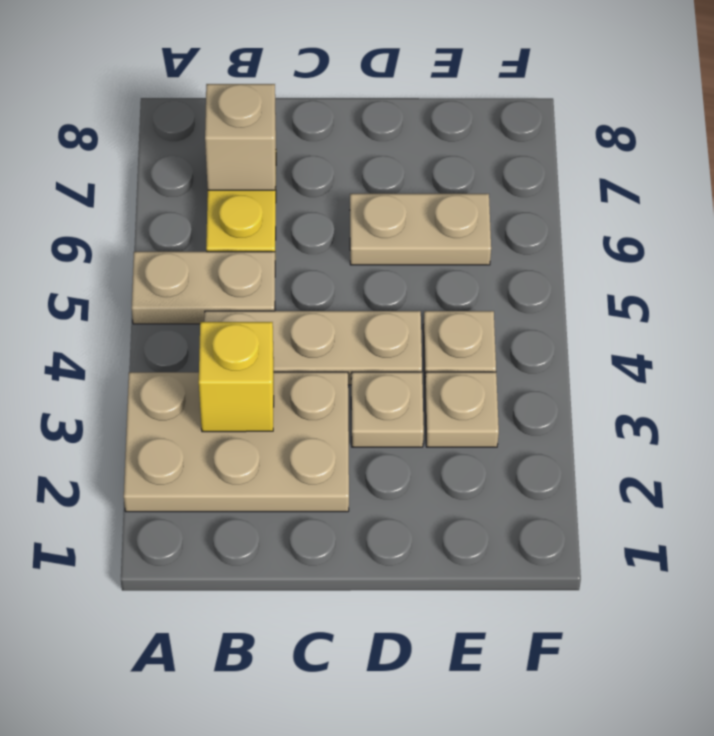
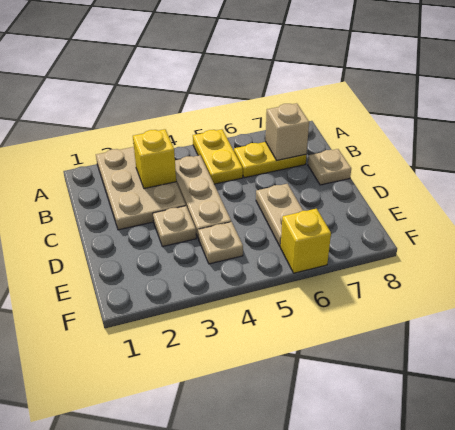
tan plate A5:B5 level 1 -> yellow plate A5:B5 level 1
tan plate E3 level 1 -> tan plate C8 level 1
none -> yellow brick F6 level 1

